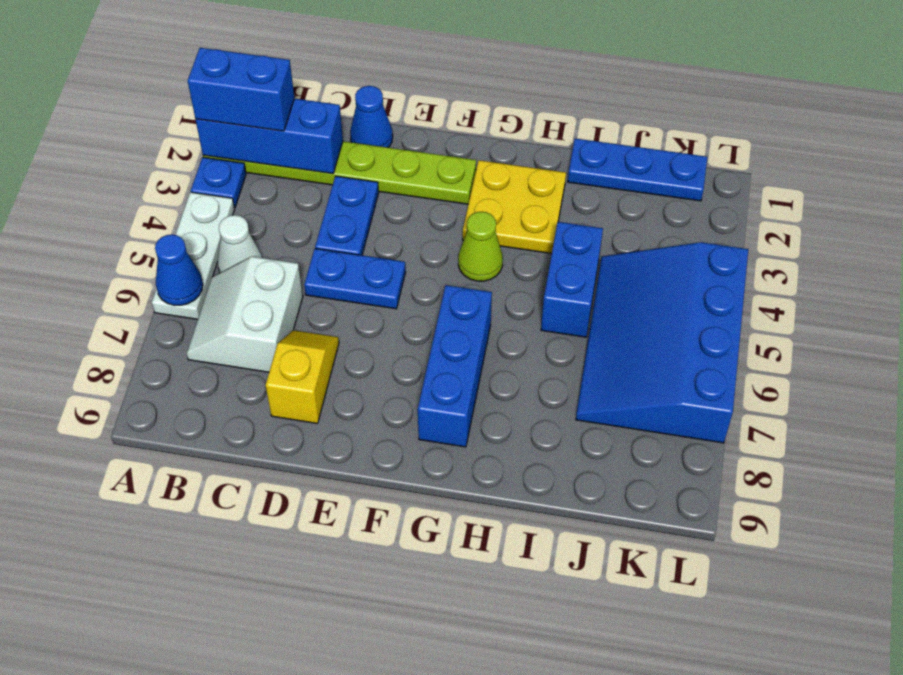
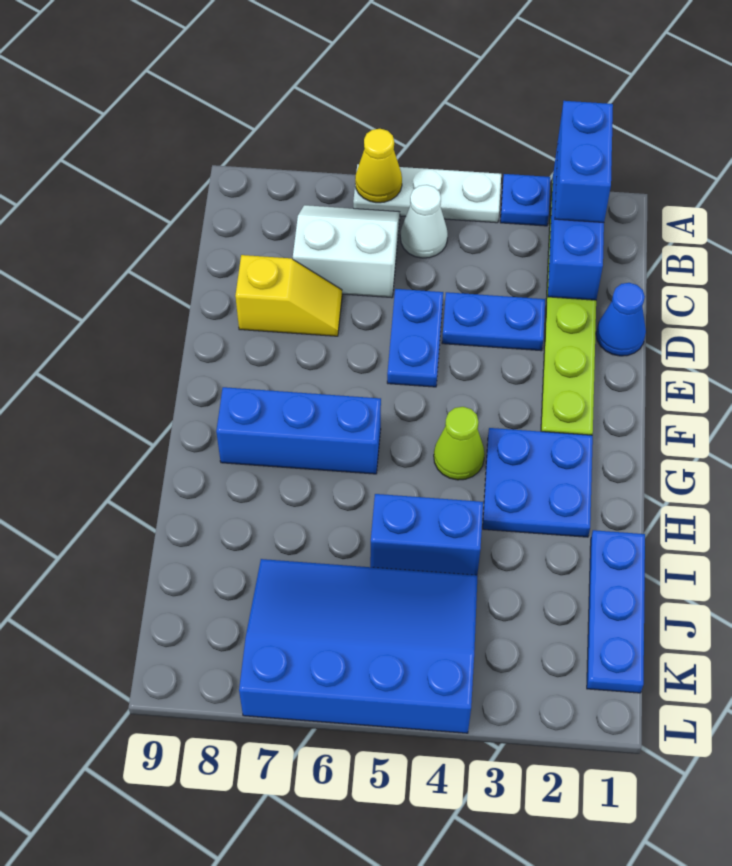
blue cone A6 level 2 -> yellow cone A6 level 2
yellow plate G2:H3 level 1 -> blue plate G2:H3 level 1

